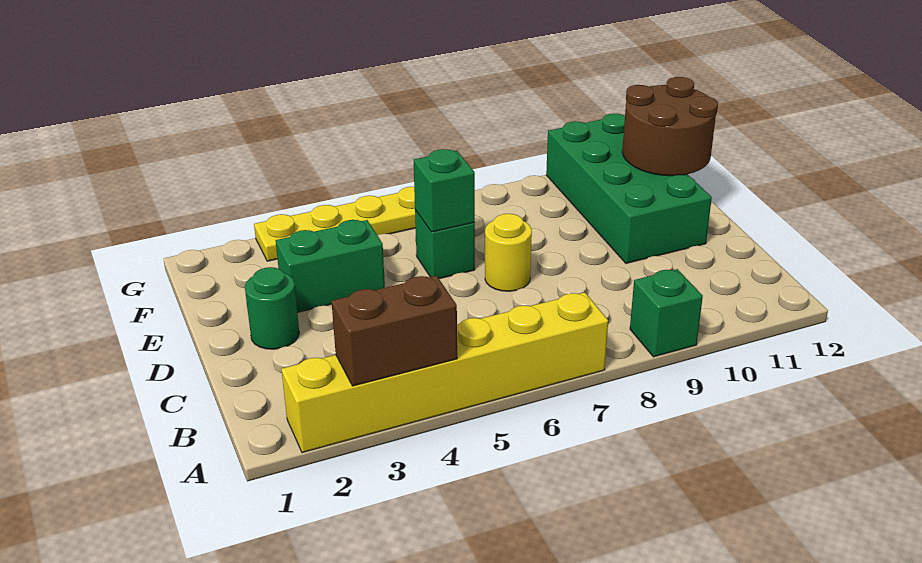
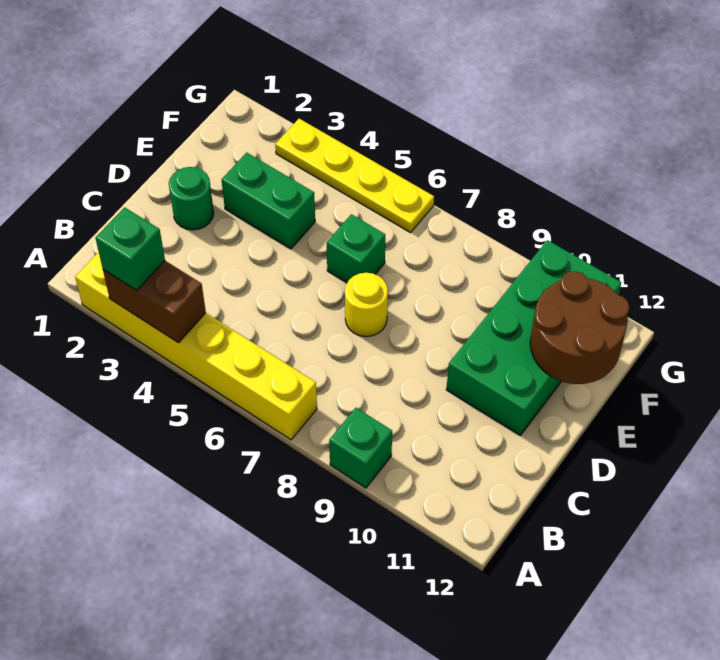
green brick E6 level 2 -> green brick A3 level 3

